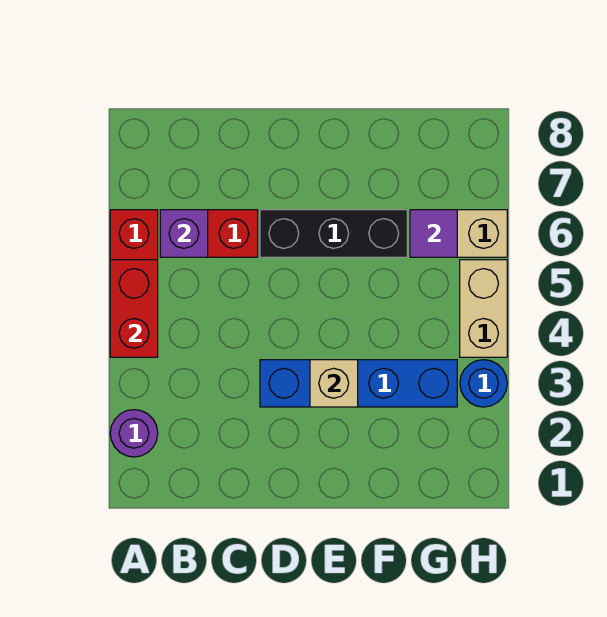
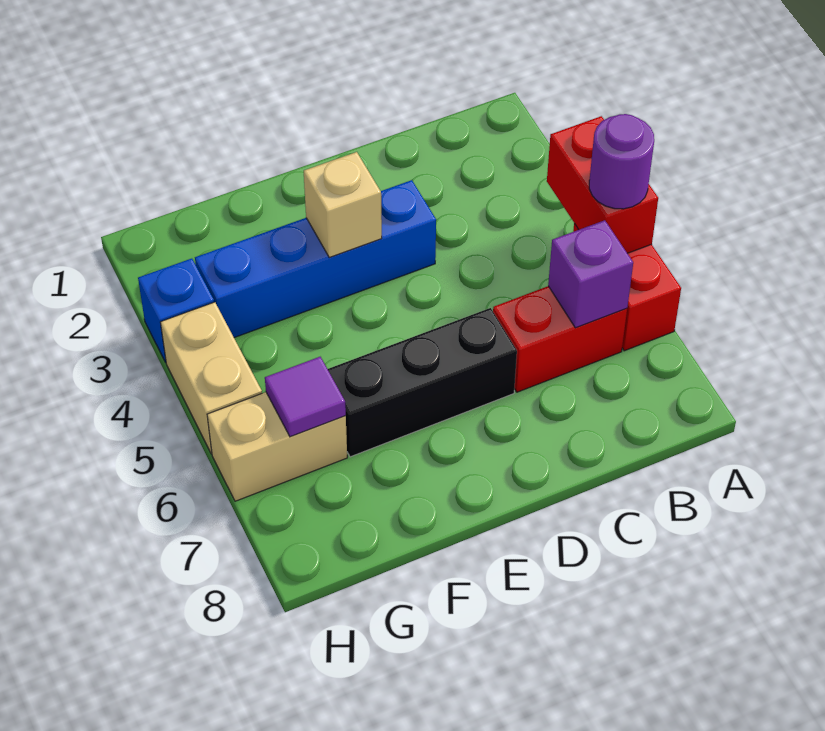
purple round brick A2 level 1 -> purple round brick A5 level 3
blue round brick H3 level 1 -> blue brick H3 level 1

